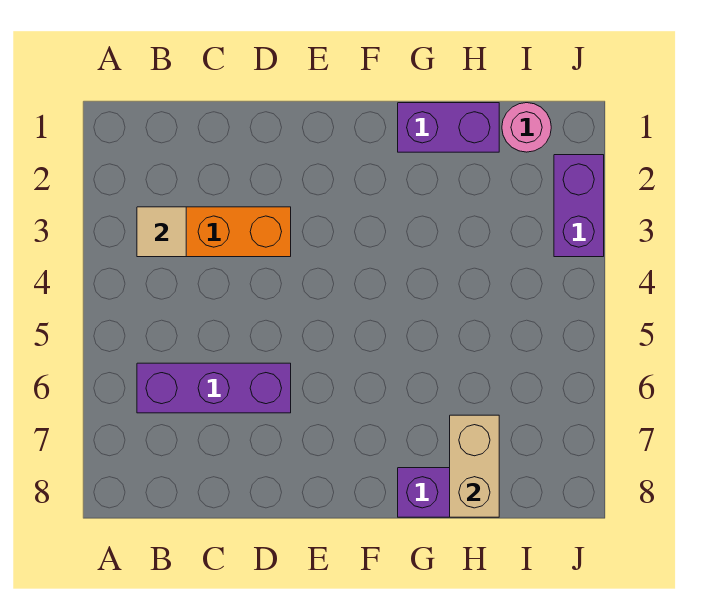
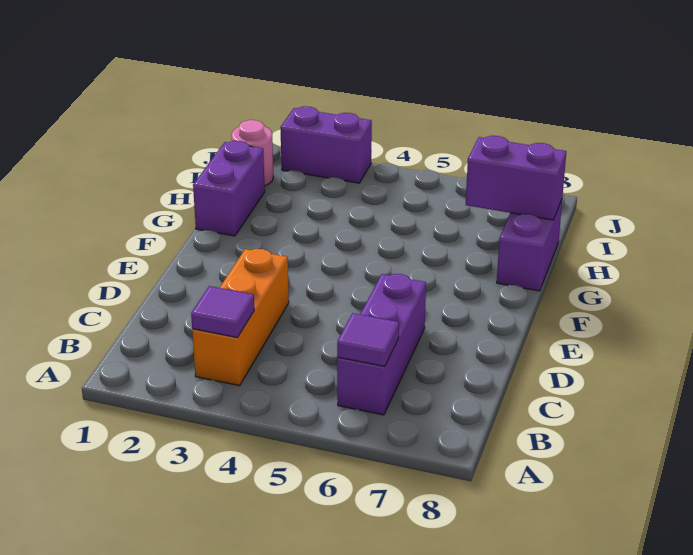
tan tile B3 level 2 -> purple tile B3 level 2
none -> purple tile B6 level 2
tan brick H7:H8 level 2 -> purple brick H7:H8 level 2

